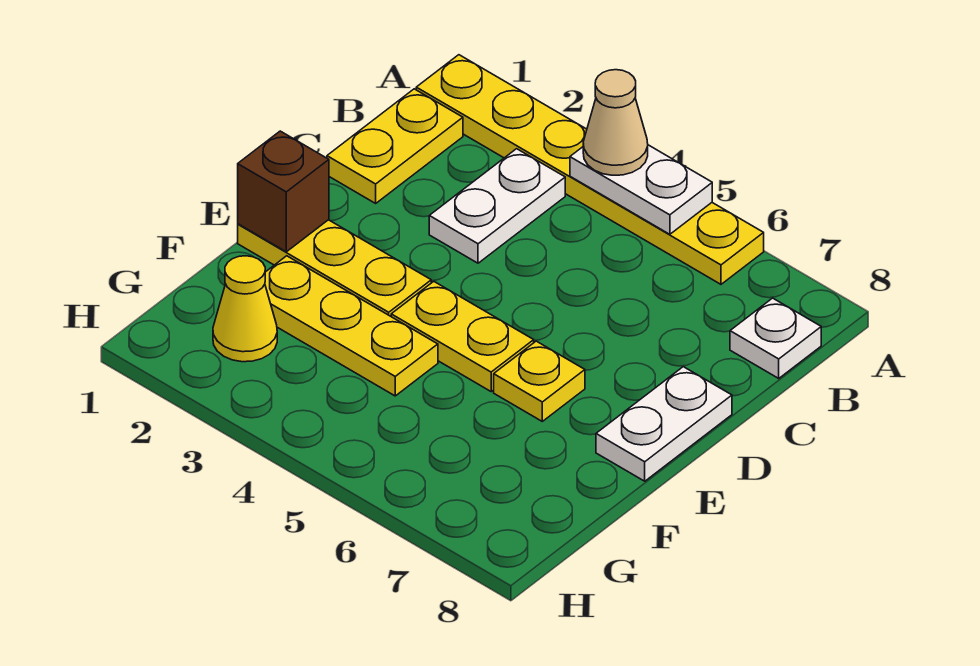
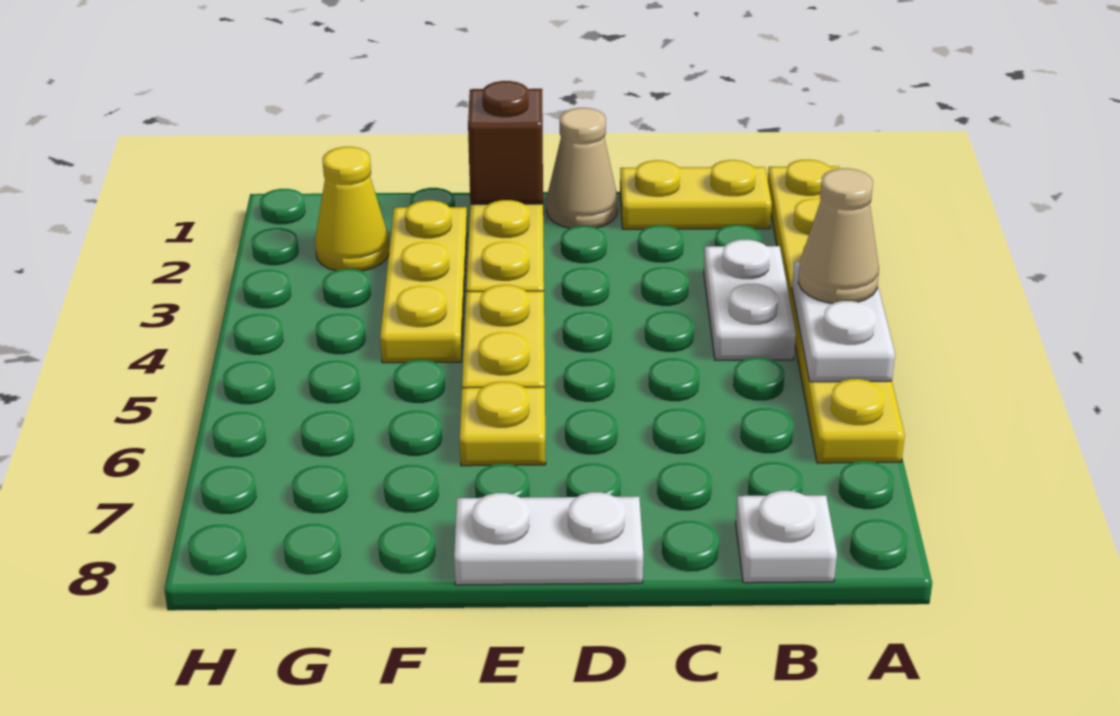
white plate B3:C3 level 1 -> white plate B3:B4 level 1
none -> tan cone D1 level 1

